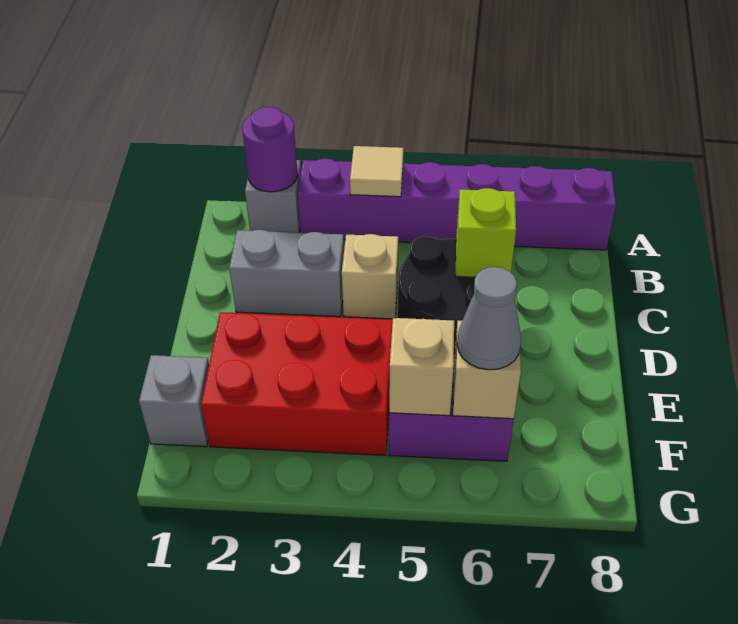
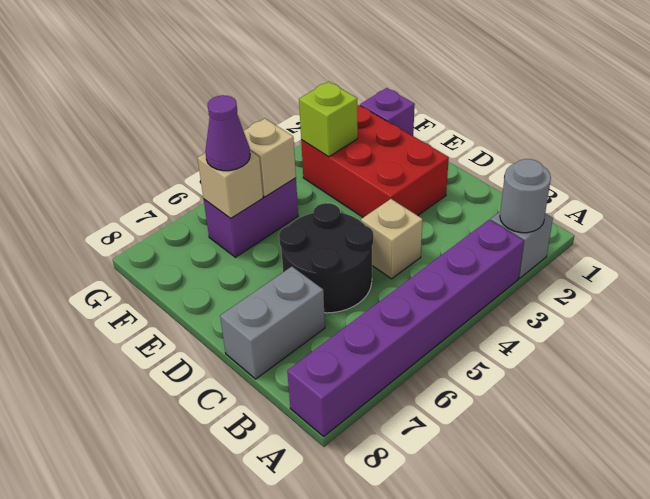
purple round brick A2 level 2 -> grey round brick A2 level 2
tan tile A4 level 2 -> none
grey brick C2:C3 level 1 -> grey brick C7:C8 level 1
lime brick C6 level 2 -> lime brick F3 level 2
red brick E2:F4 level 1 -> red brick D2:F3 level 1
grey brick F1 level 1 -> purple brick F1 level 1
grey cone F6 level 3 -> purple cone F6 level 3

